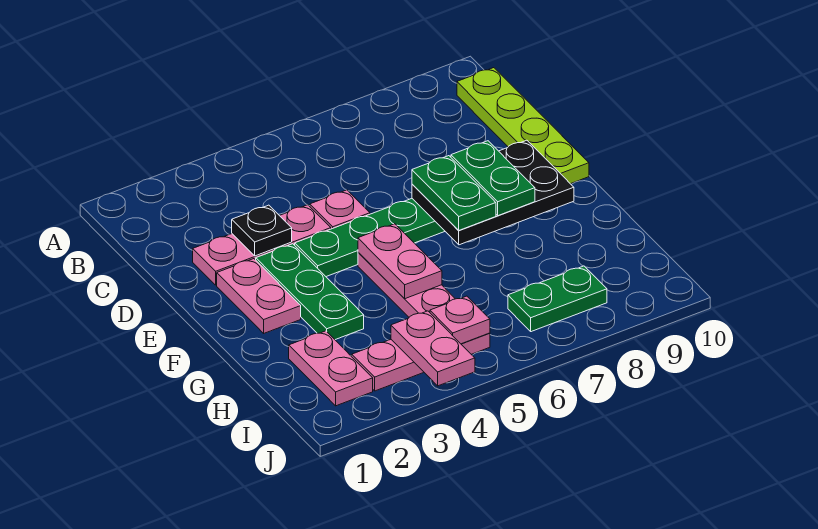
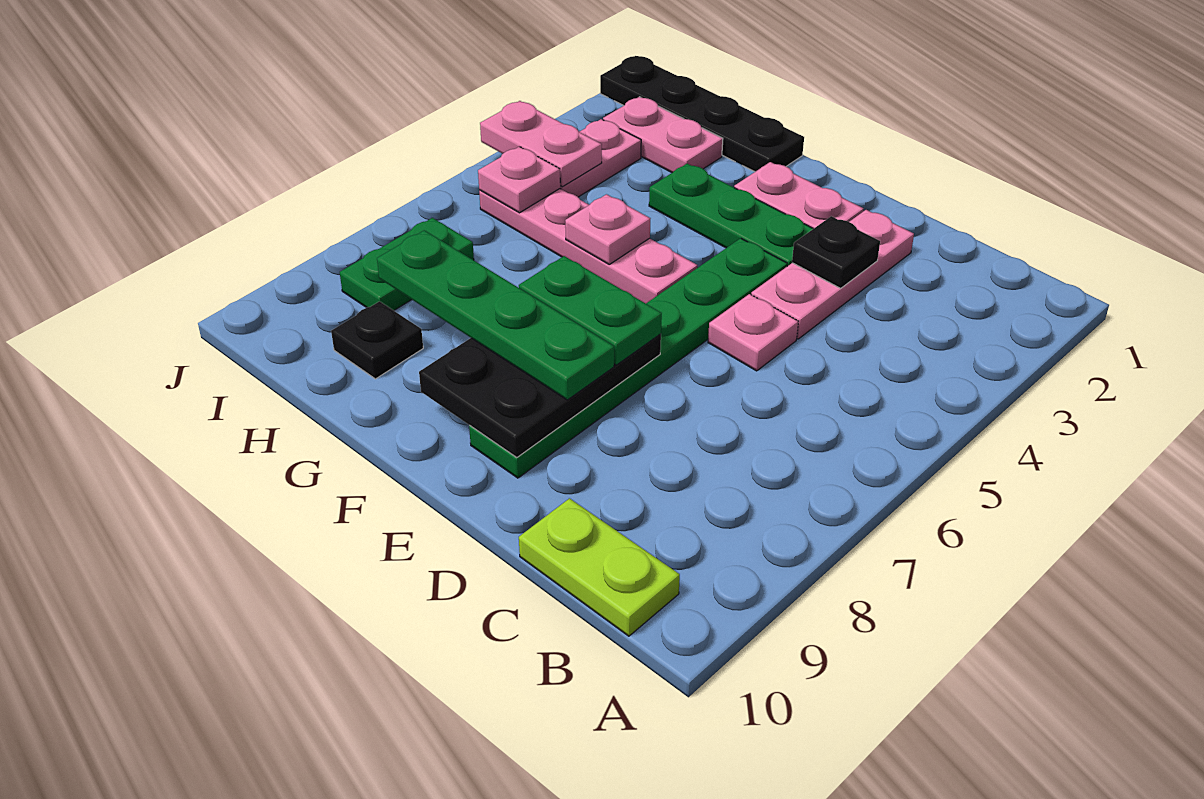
lime plate B10:E10 level 1 -> lime plate B10:C10 level 1
green plate E8:F8 level 3 -> green plate E8:H8 level 3
pink plate F5:G5 level 2 -> pink plate G5 level 2
none -> black plate G1:J1 level 1
none -> black plate H9 level 1

